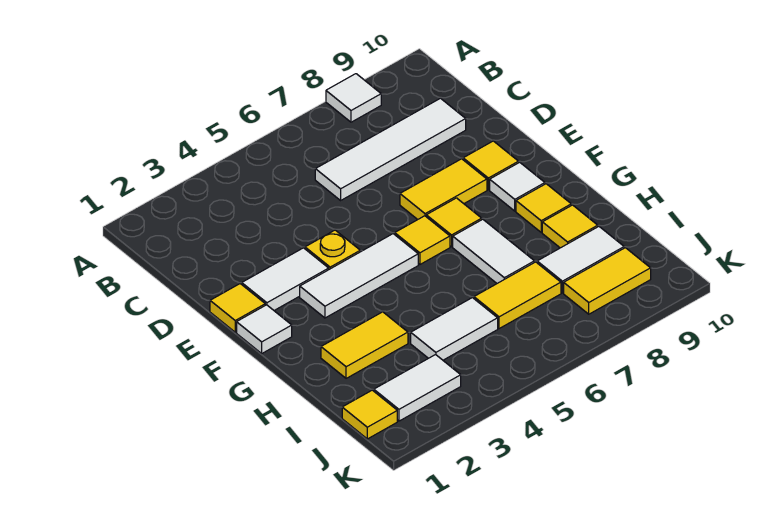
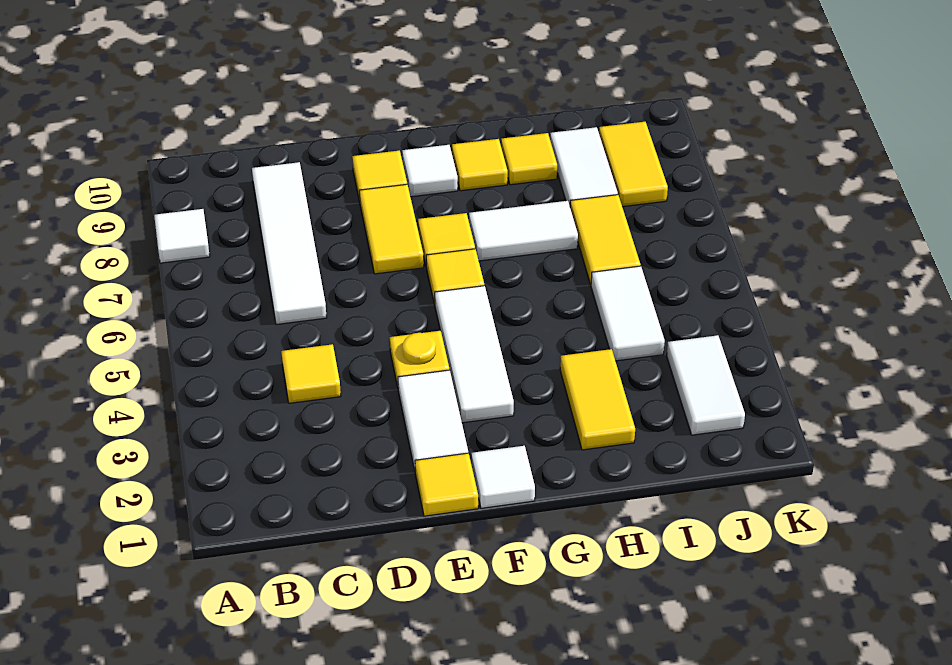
yellow tile J1 level 1 -> yellow tile C4 level 1

